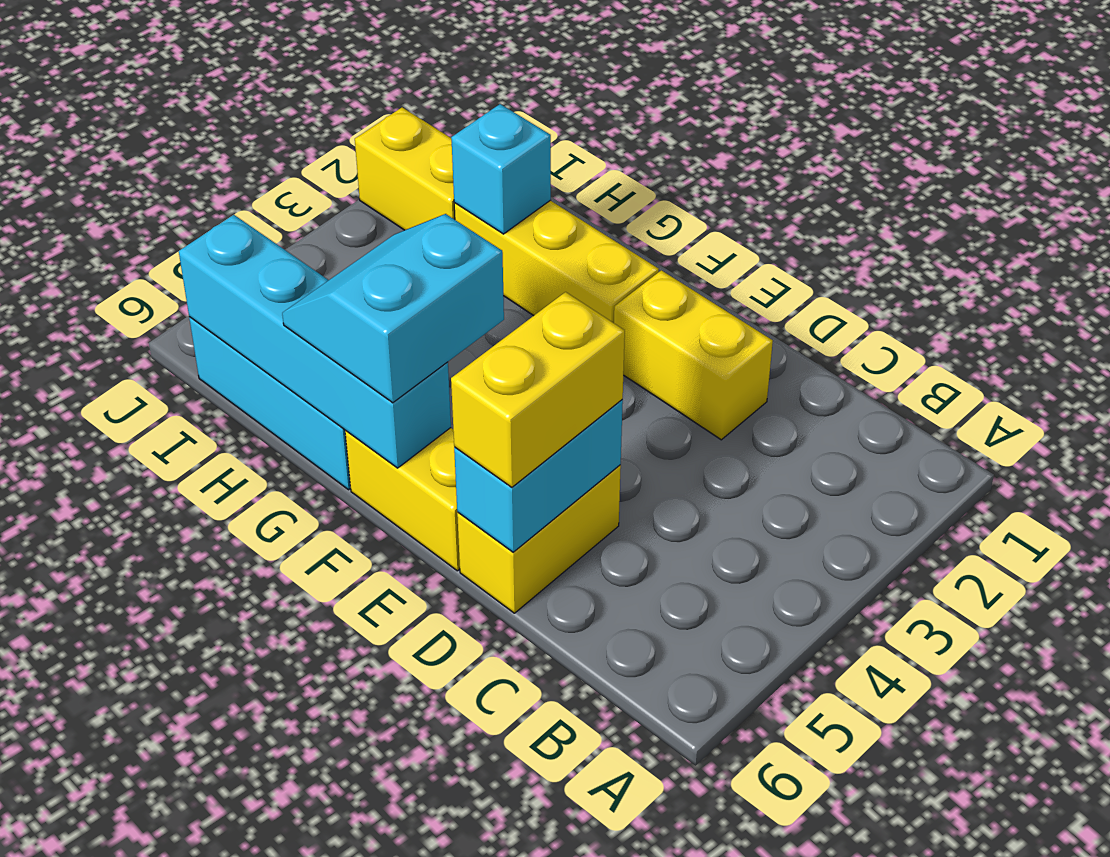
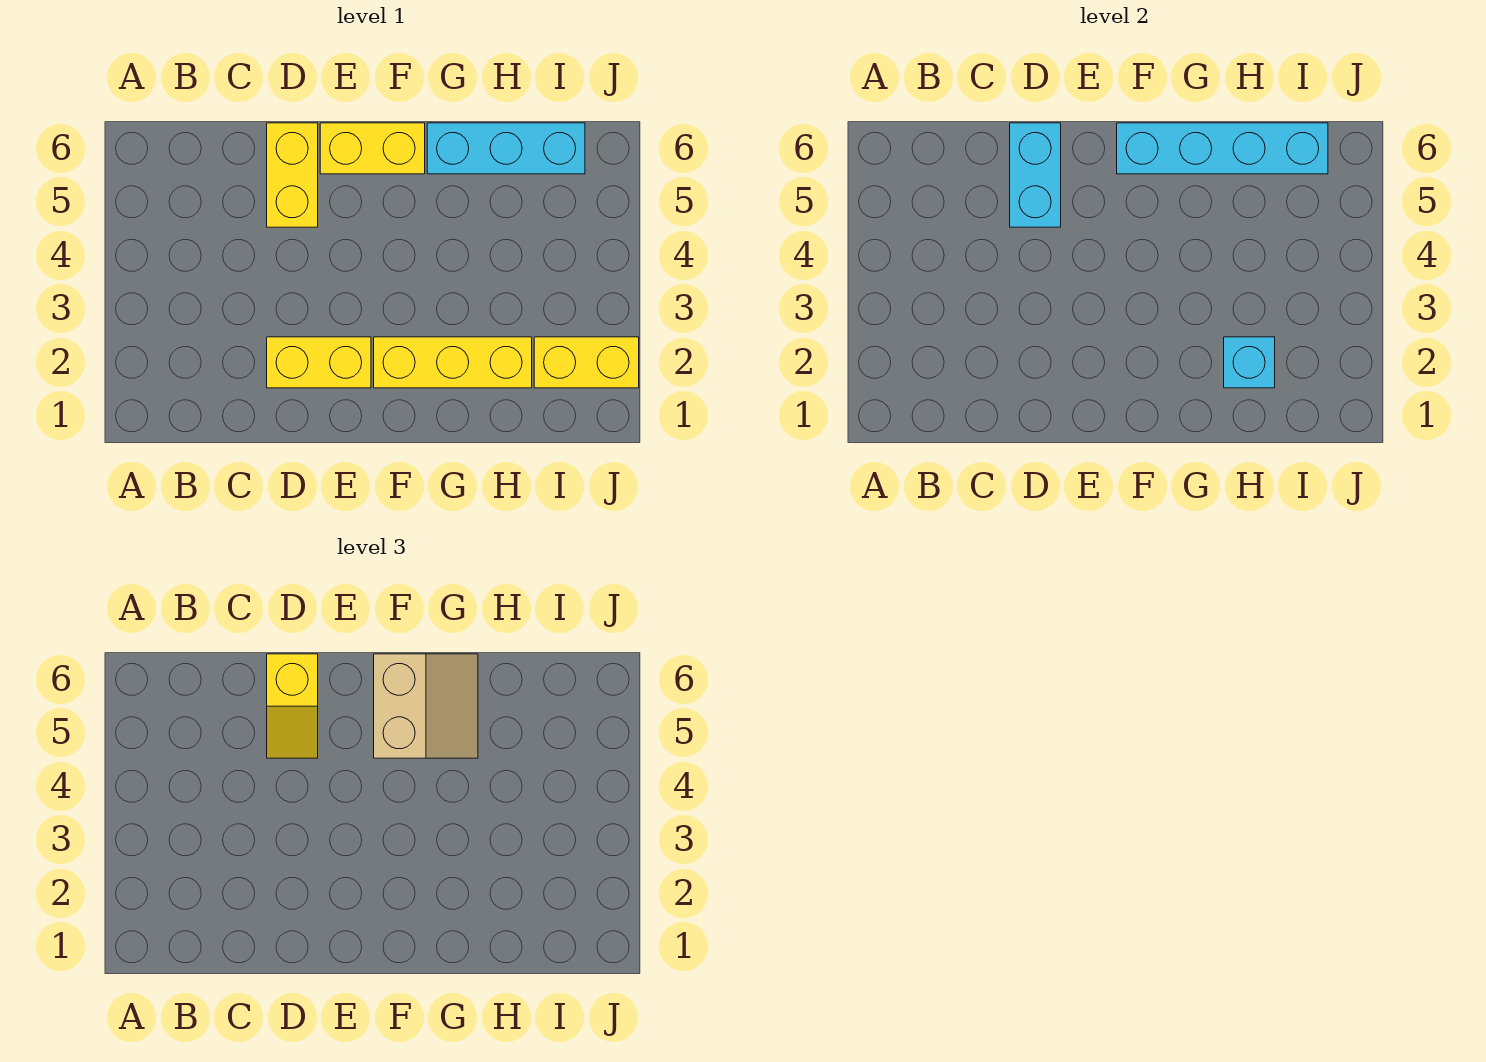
yellow brick D5:D6 level 3 -> yellow slope D5:D6 level 3 top 6
cyan slope F5:G6 level 3 top F -> tan slope F5:G6 level 3 top F

